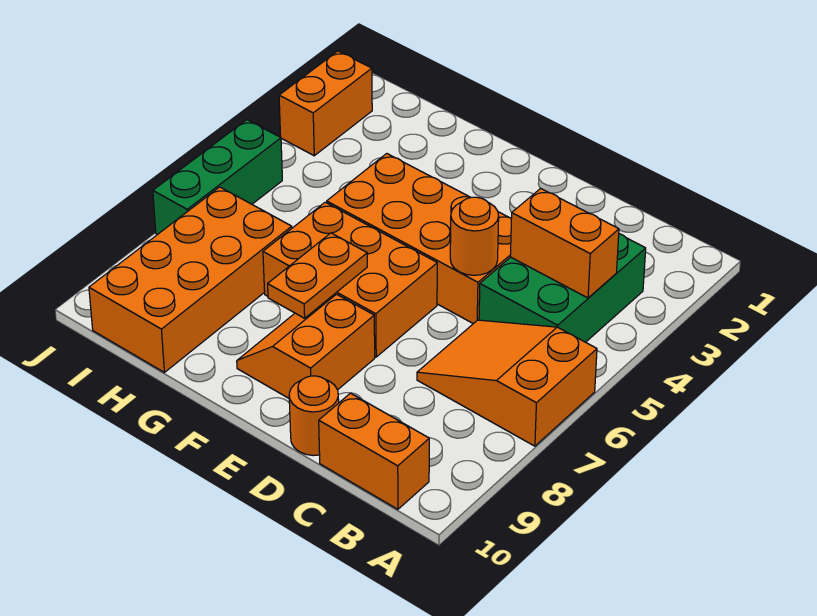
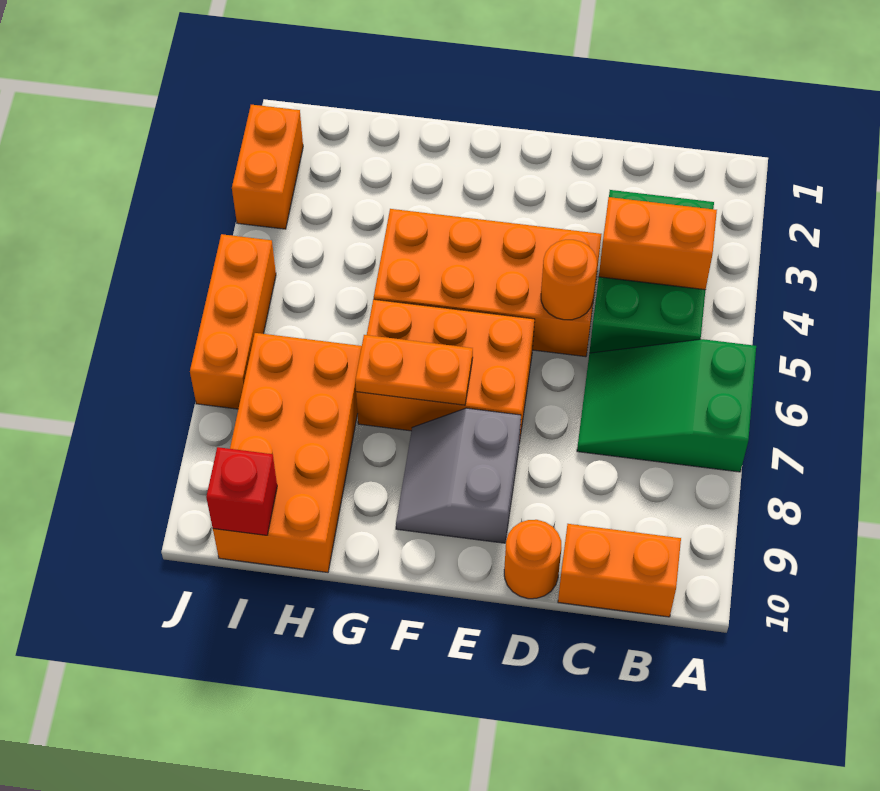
orange slope A6:C7 level 1 top A -> green slope A6:C7 level 1 top A
orange slope E8:F9 level 1 top E -> grey slope E8:F9 level 1 top E
orange plate F7:F8 level 2 -> orange plate F7:G7 level 2
none -> red brick I10 level 2
green brick J5:J7 level 1 -> orange brick J5:J7 level 1

